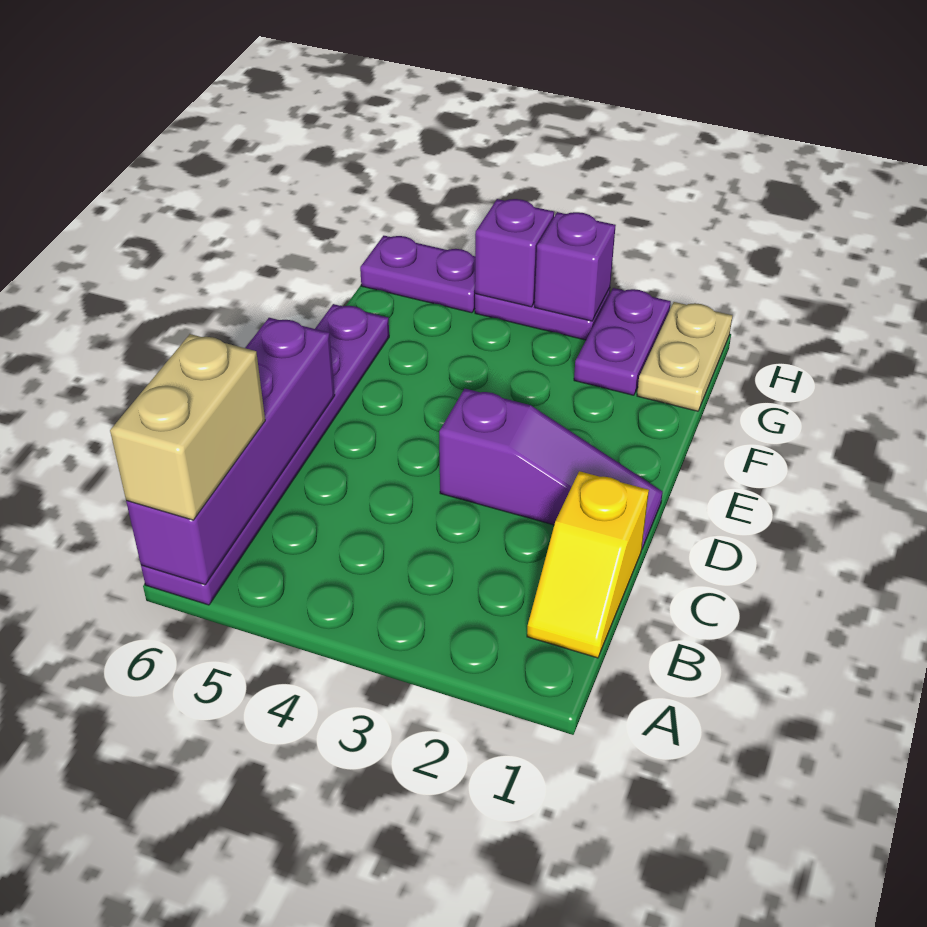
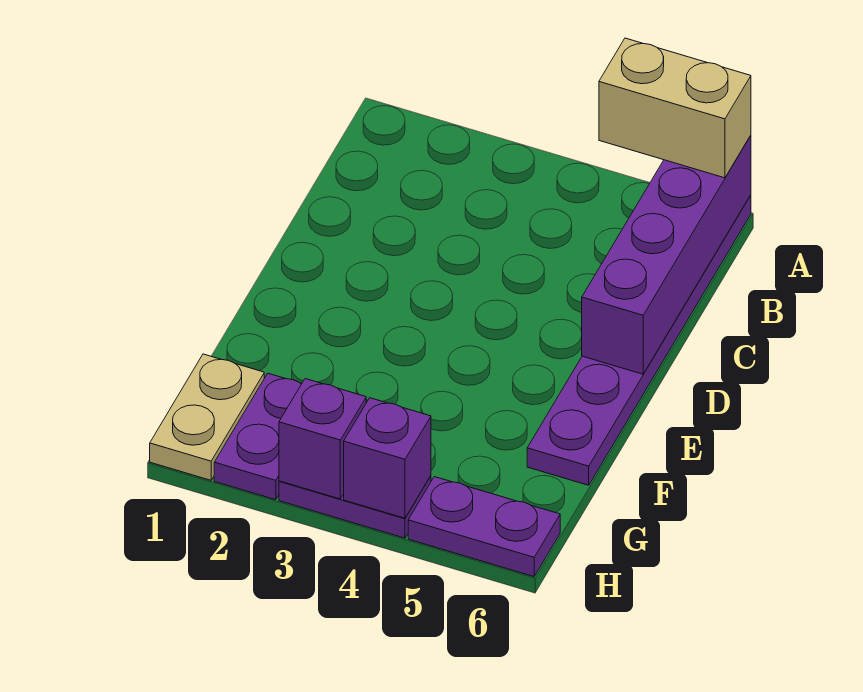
tan brick A6:B6 level 3 -> tan brick A5:A6 level 3
yellow slope B1:C1 level 1 top C -> none
purple slope D1:D3 level 1 top 3 -> none

